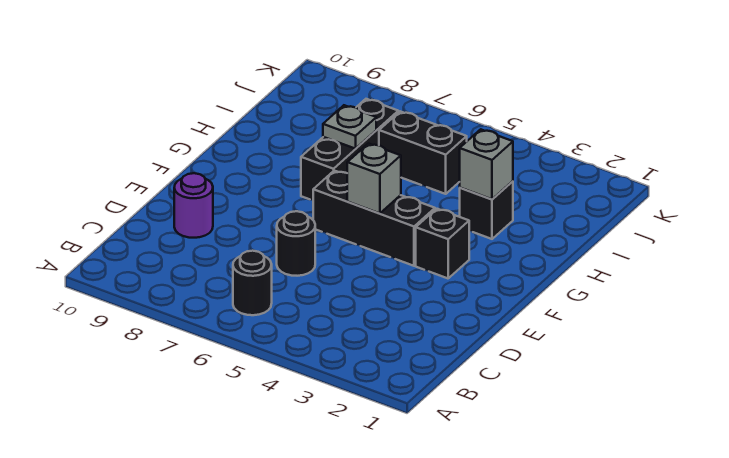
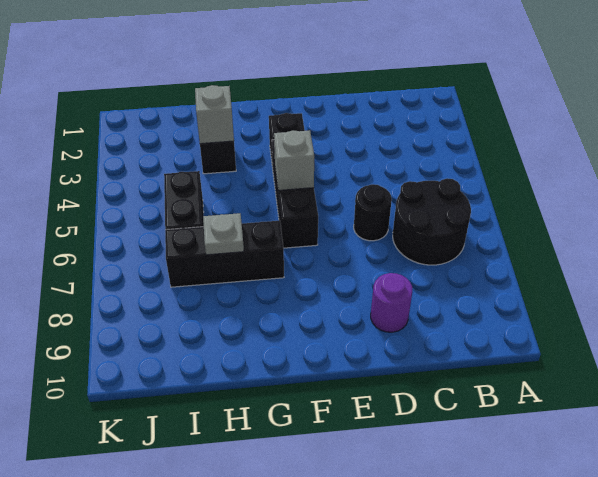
black round brick B6 level 1 -> black round brick B6:C7 level 1

